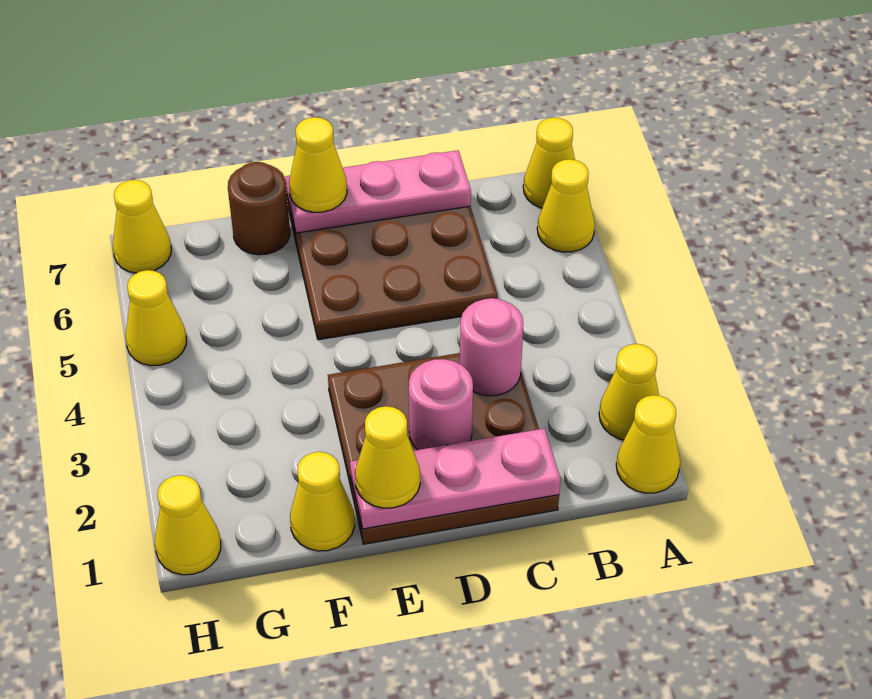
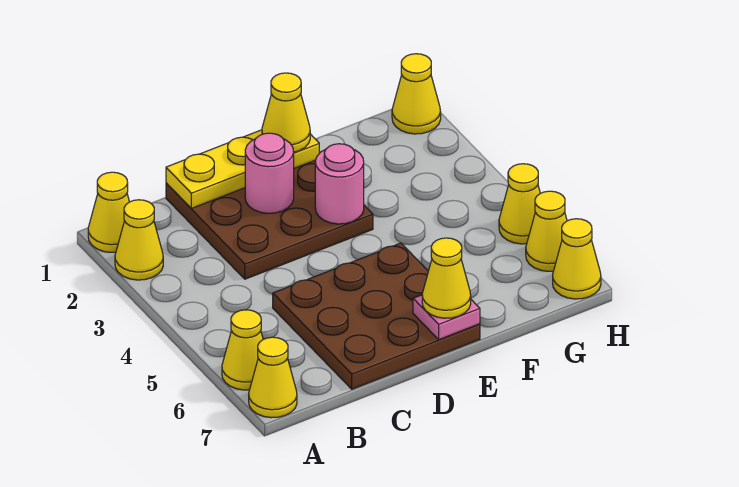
pink plate C1:E1 level 2 -> yellow plate C1:E1 level 2
pink round brick C3 level 2 -> pink round brick E3 level 2
pink plate C7:E7 level 2 -> pink plate E7 level 2
yellow cone F1 level 1 -> yellow cone H6 level 1
brown round brick F7 level 1 -> none

